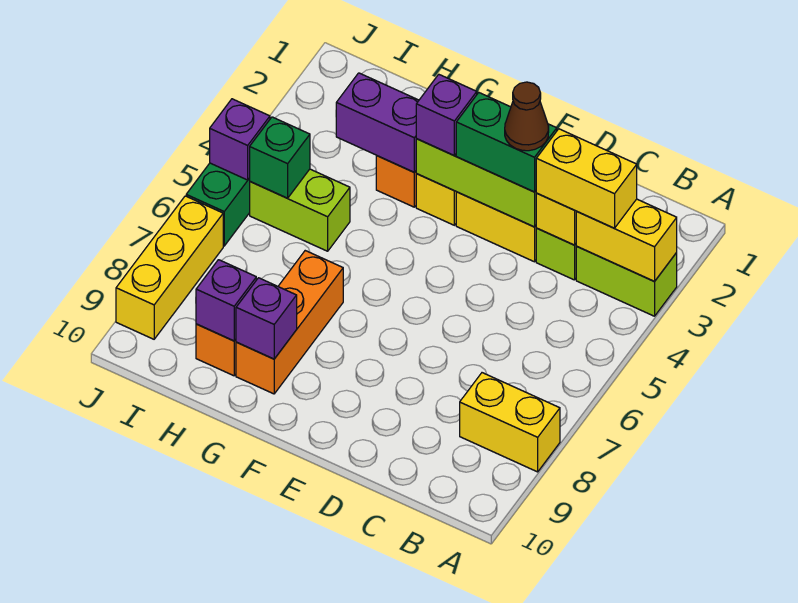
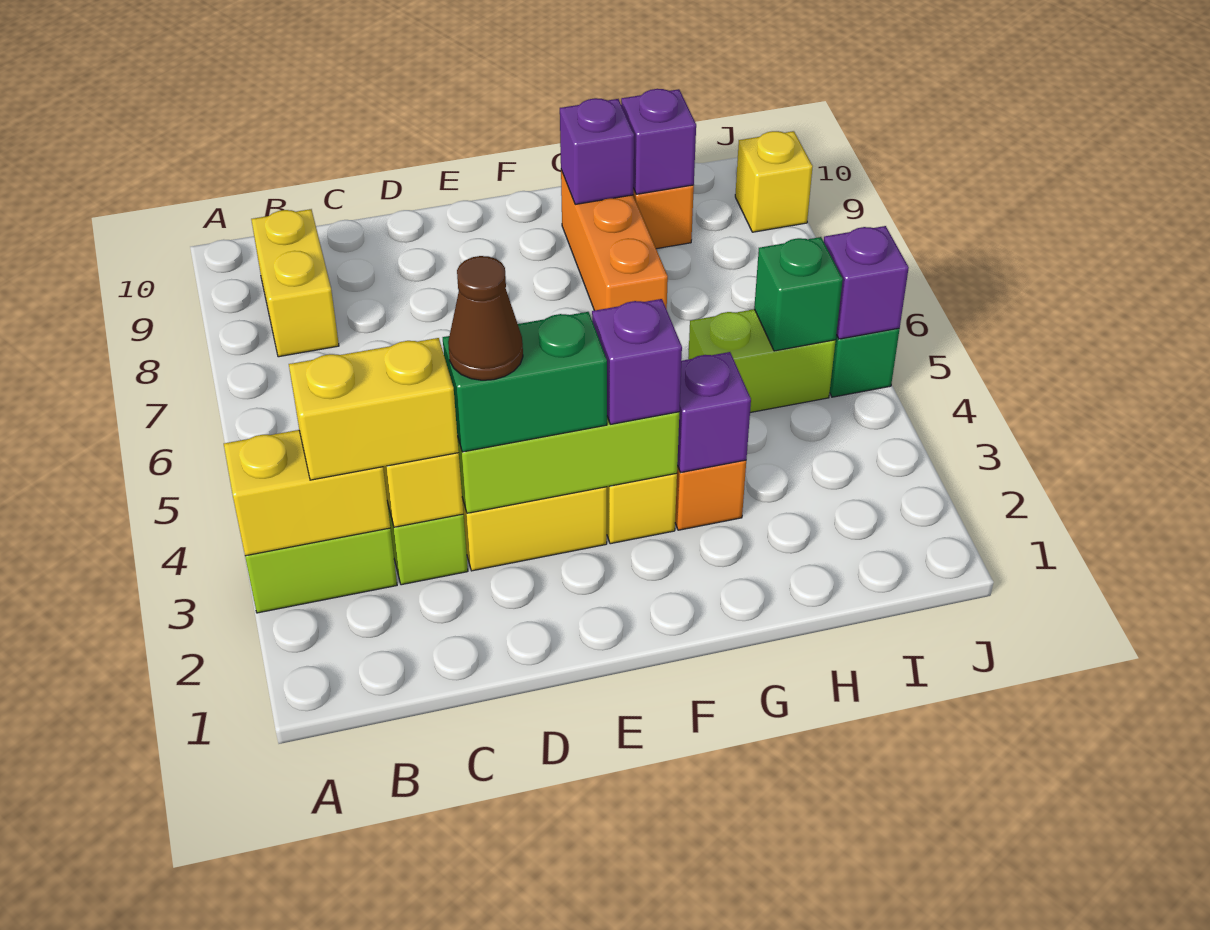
yellow brick A8:B8 level 1 -> yellow brick B8:B9 level 1
purple brick G3:H3 level 2 -> purple brick G3 level 2
yellow brick J7:J9 level 1 -> yellow brick J9 level 1

